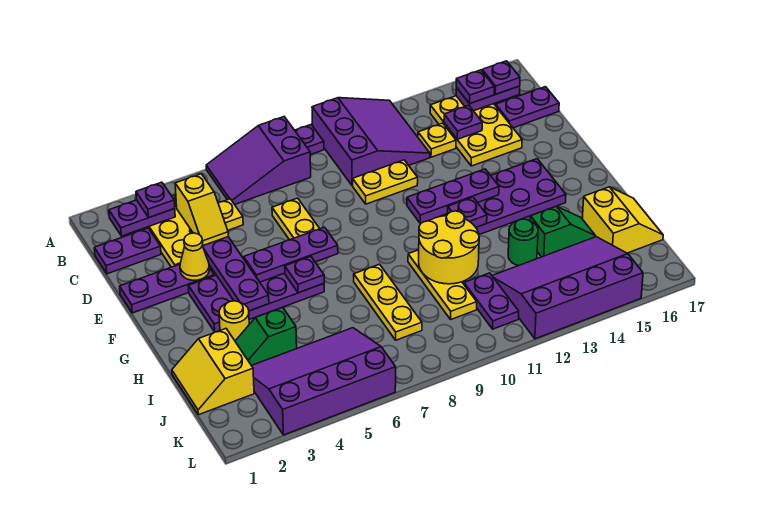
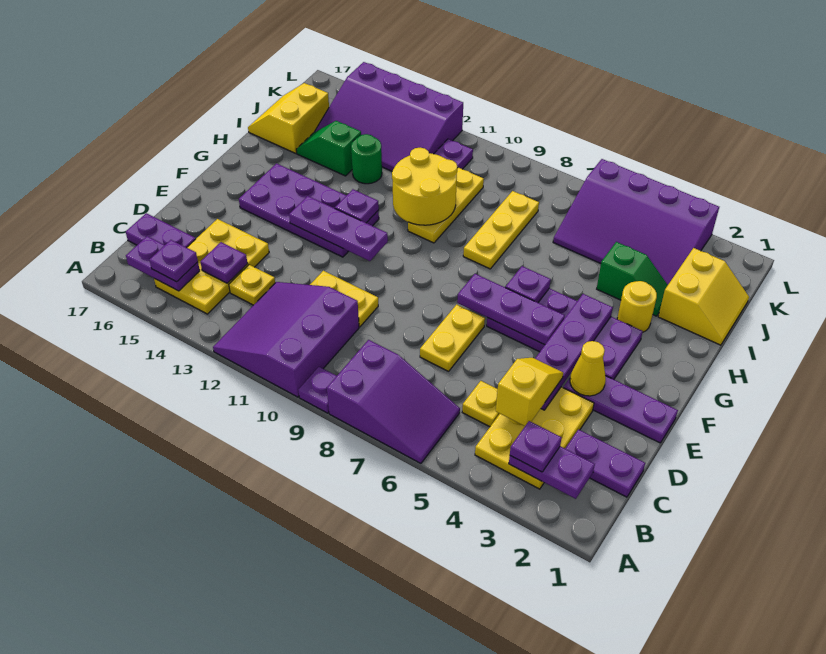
purple plate B16 level 3 -> none

